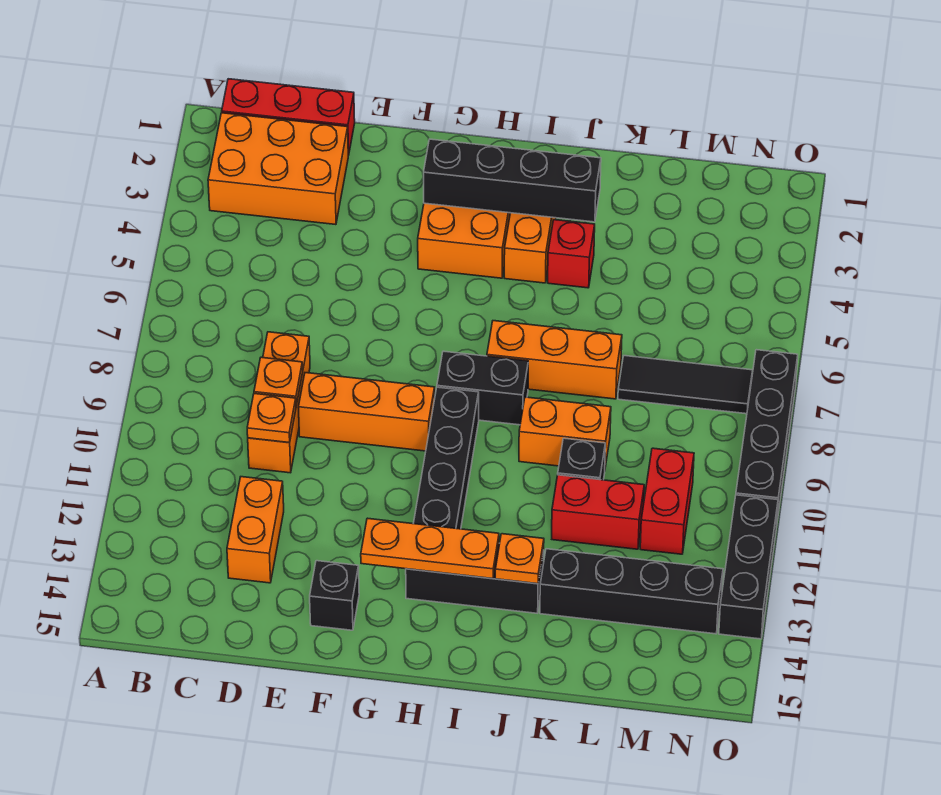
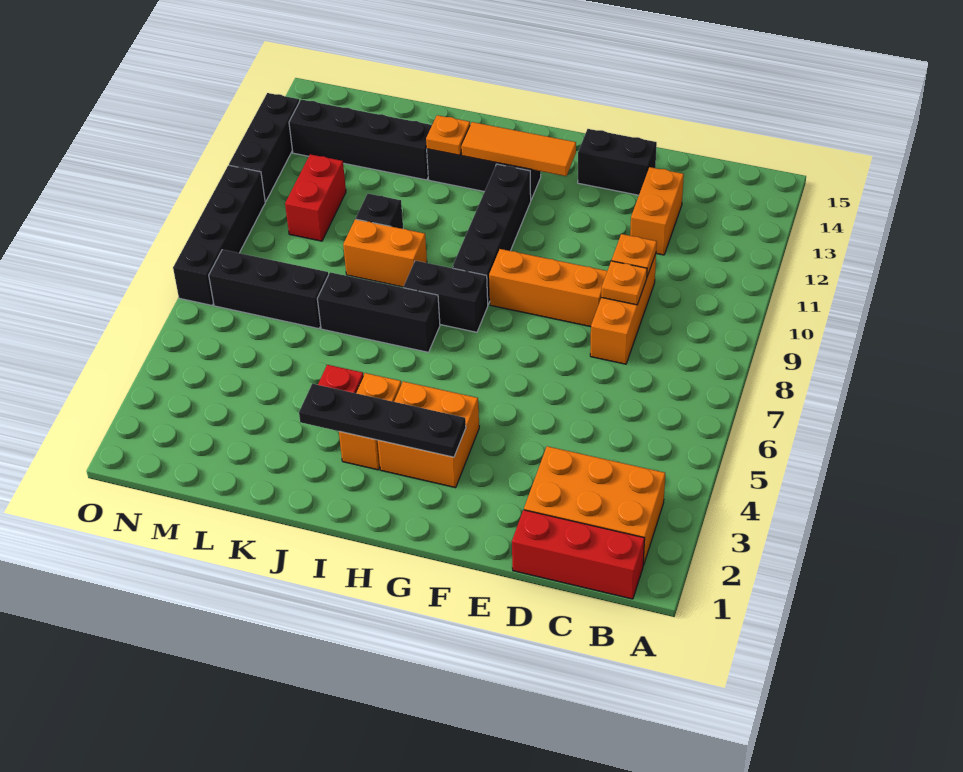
black brick F14 level 1 -> black brick E14:F14 level 1
black brick G3:J3 level 2 -> black plate G3:J3 level 2
orange plate G13:I13 level 2 -> orange tile G13:I13 level 2
orange brick I7:K7 level 1 -> black brick I7:K7 level 1
red brick K11:L11 level 1 -> none
black tile L7:N7 level 1 -> black brick L7:N7 level 1

